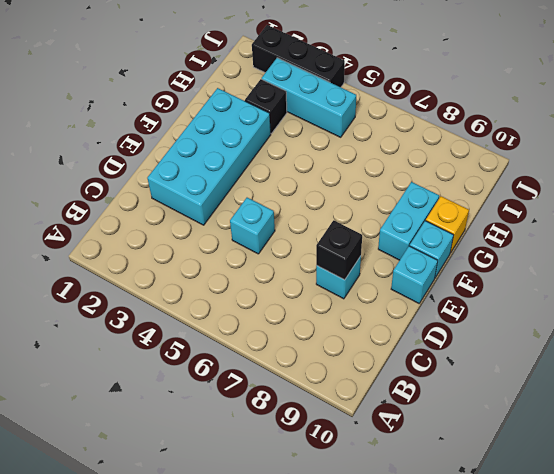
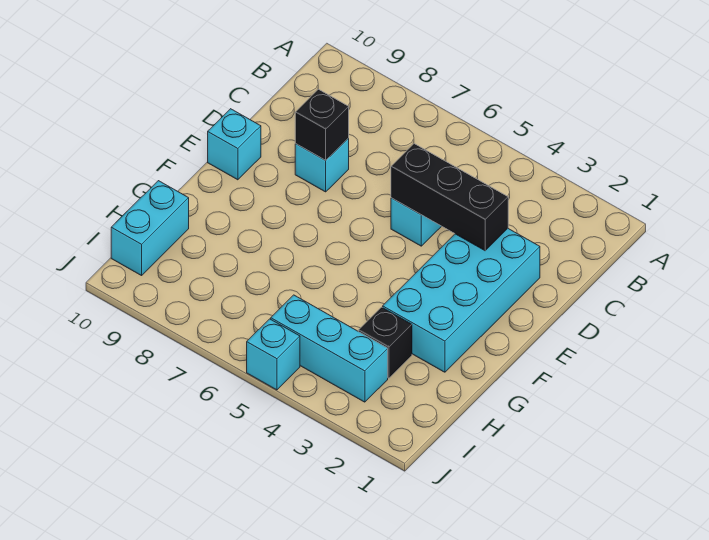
cyan brick F9:G9 level 1 -> cyan brick H10:I10 level 1
cyan brick F10 level 1 -> cyan brick J5 level 1
yellow brick G10 level 1 -> none
black brick J2:J4 level 1 -> black brick D3:D5 level 2

